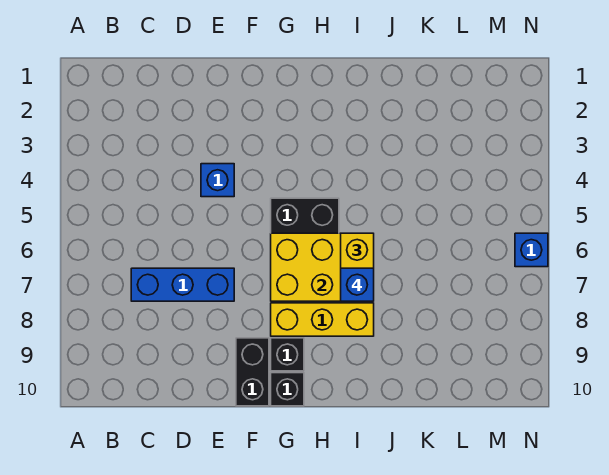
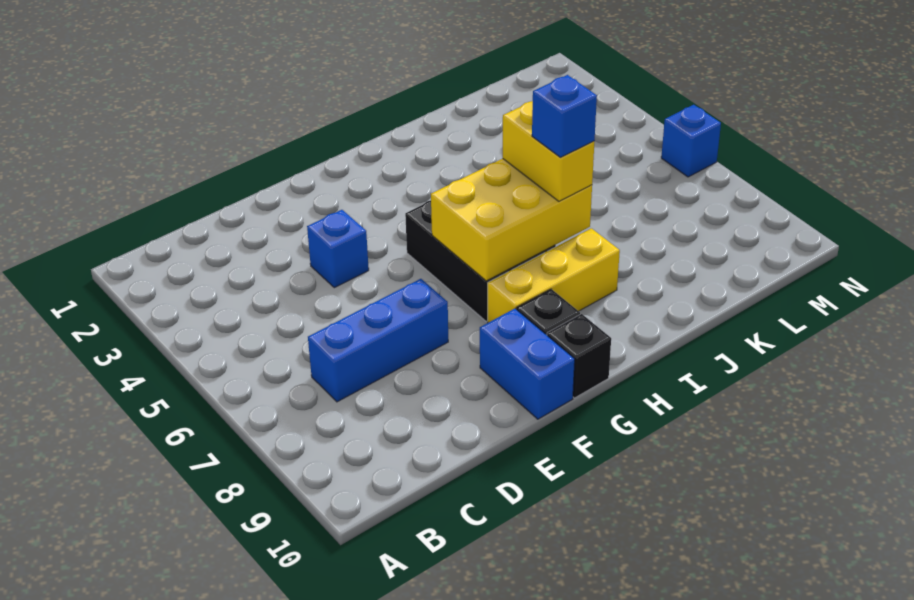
black brick F9:F10 level 1 -> blue brick F9:F10 level 1

